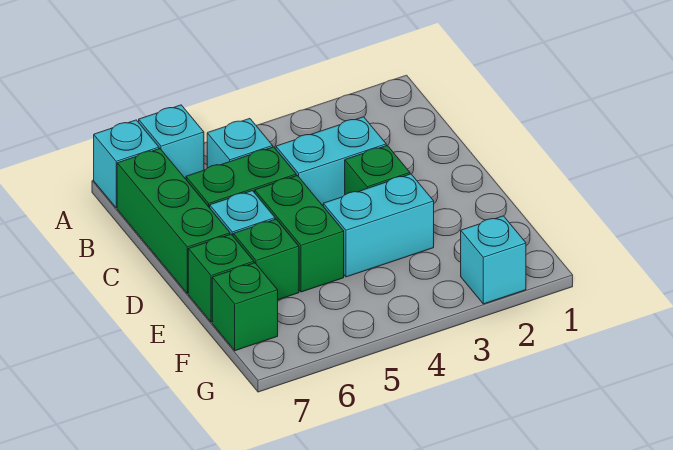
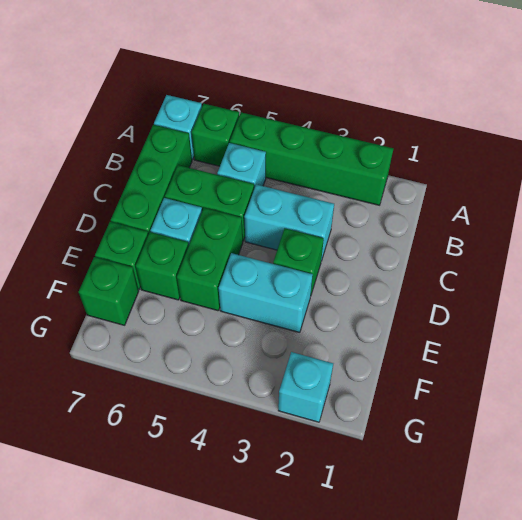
none -> green brick A2:A5 level 1
cyan brick A6 level 1 -> green brick A6 level 1

